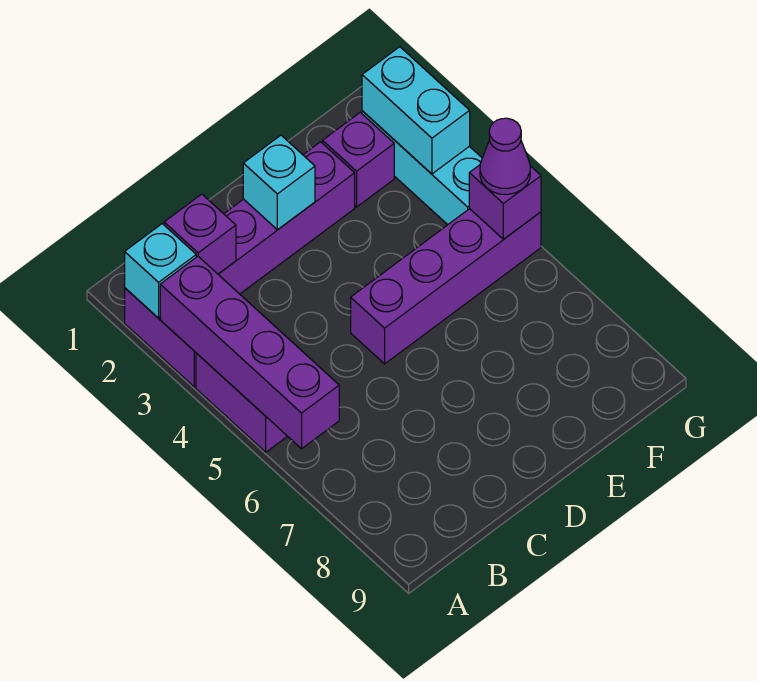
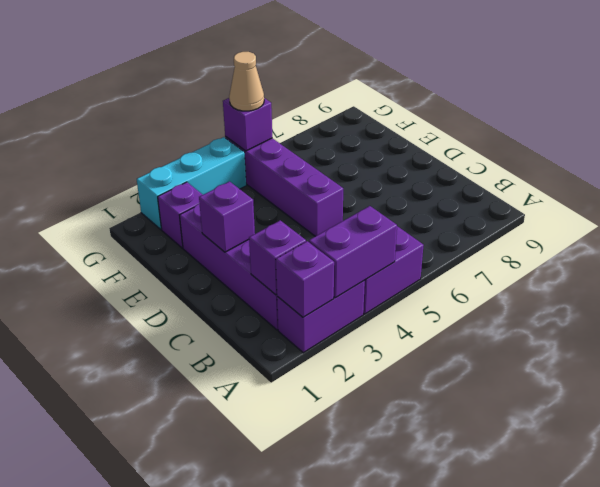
cyan brick A2 level 2 -> purple brick A2 level 2
purple brick A3:A6 level 2 -> purple brick A3:A4 level 2
cyan brick D2 level 2 -> purple brick D2 level 2
cyan brick G2:G3 level 2 -> none
purple cone G5 level 3 -> tan cone G5 level 3

